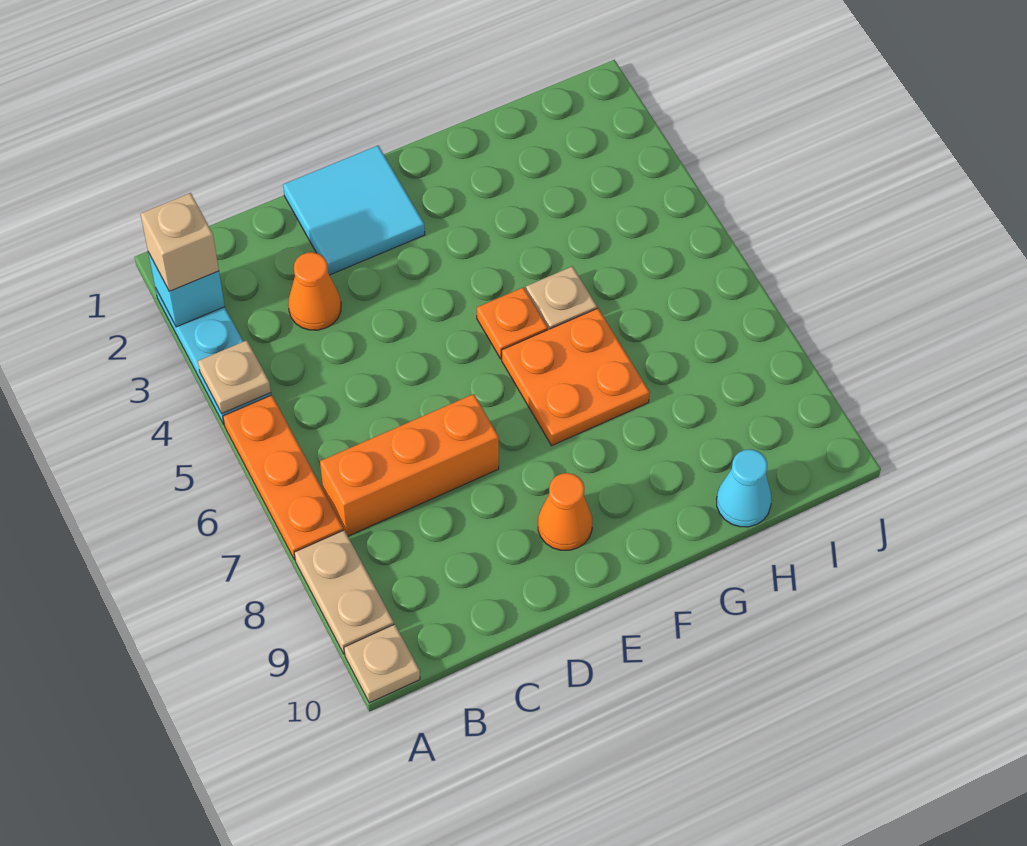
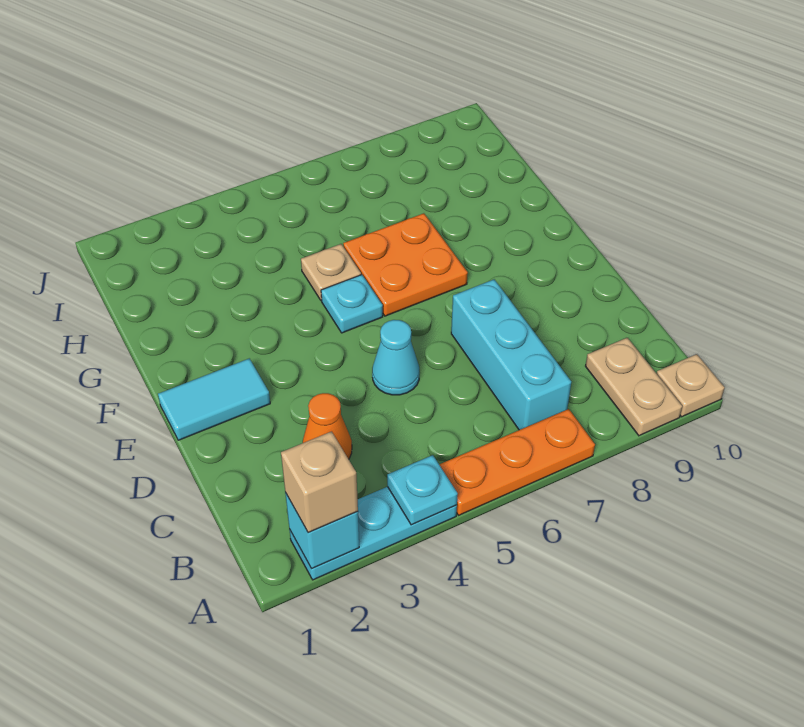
tan plate A4 level 2 -> cyan plate A4 level 2
tan plate A8:A9 level 1 -> tan plate A9:B9 level 1
orange brick B7:D7 level 1 -> cyan brick B7:D7 level 1
cyan tile D1:E2 level 1 -> cyan tile E1:E2 level 1
orange cone E9 level 1 -> none
orange plate F5 level 1 -> cyan plate F5 level 1
cyan cone H10 level 1 -> cyan cone D5 level 1

